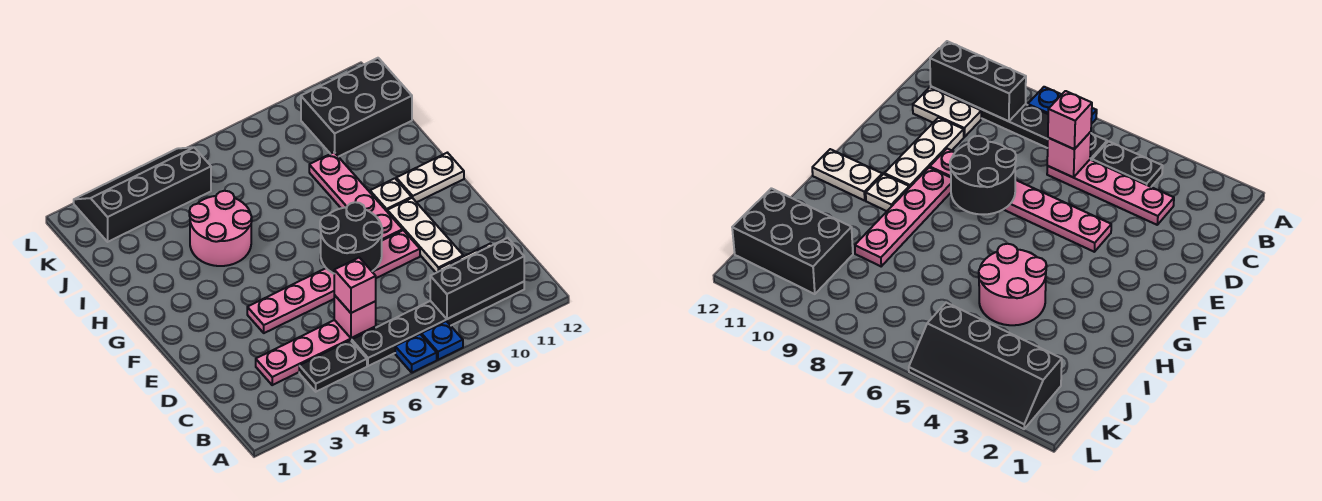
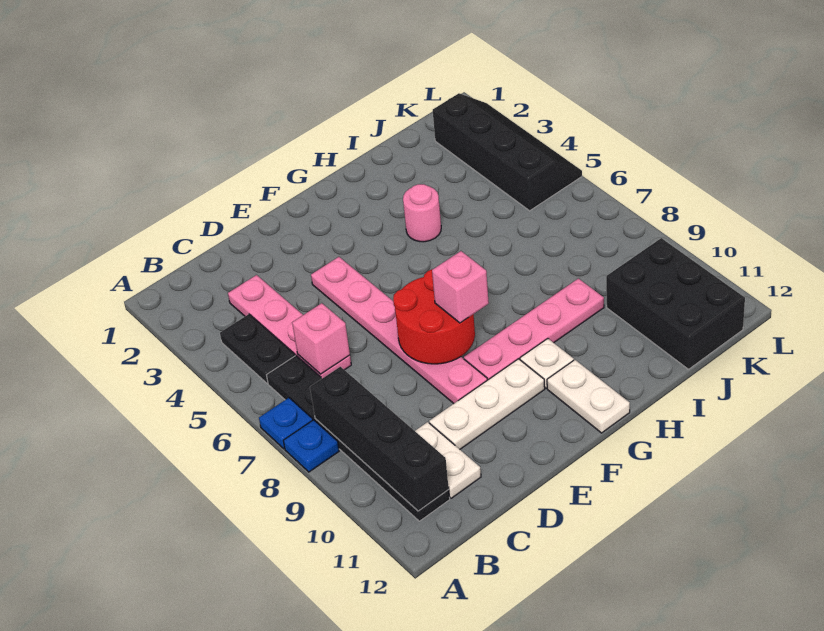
black brick B9:B11 level 2 -> black brick B8:B11 level 2
pink brick C6 level 3 -> pink brick F8 level 3
black round brick E7:F8 level 2 -> red round brick E7:F8 level 2
pink round brick H4:I5 level 1 -> pink round brick H4 level 1

